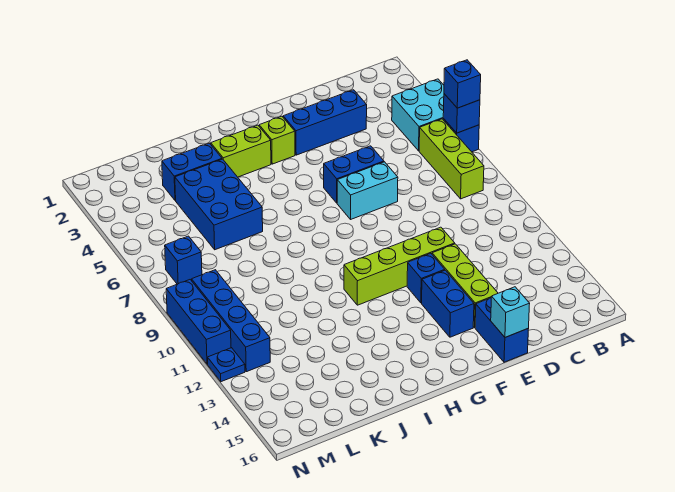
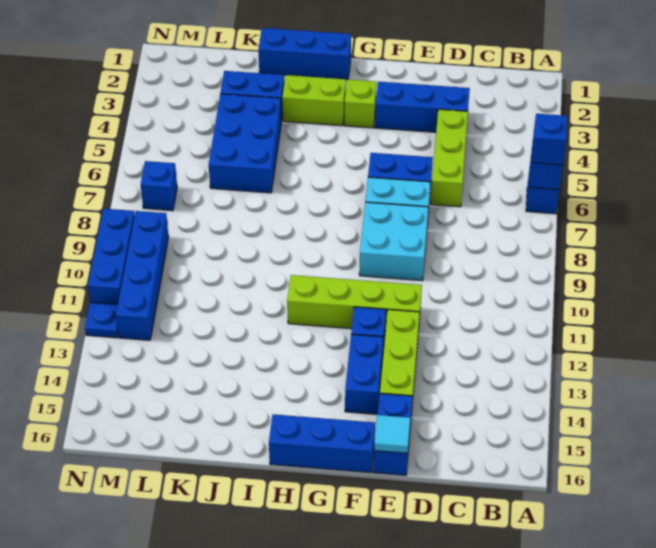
cyan brick A4:B5 level 1 -> cyan brick E8:F9 level 1
lime brick B6:B8 level 1 -> lime brick D4:D6 level 1
cyan brick E16 level 2 -> cyan tile E16 level 2
none -> blue brick F16:H16 level 1
none -> blue brick H1:J1 level 1

